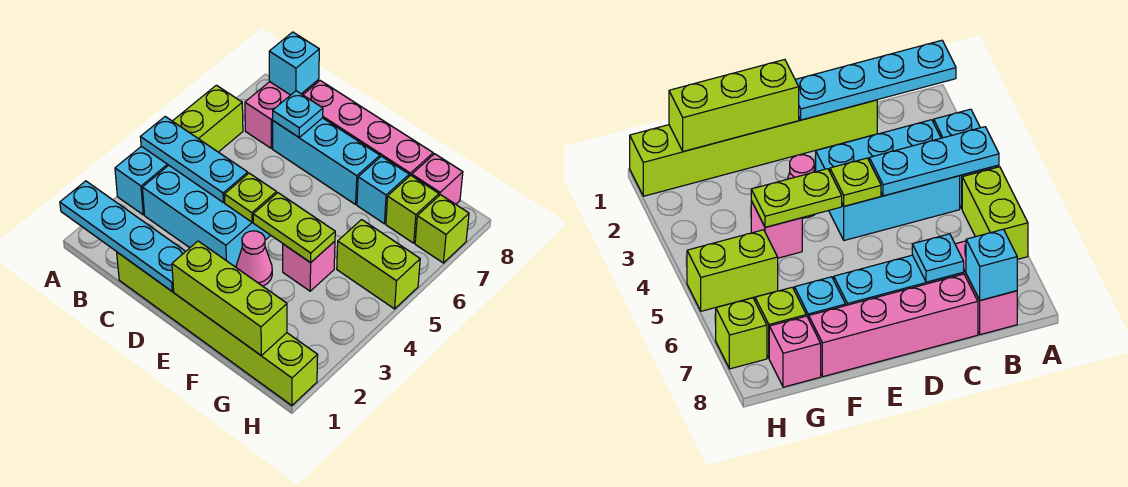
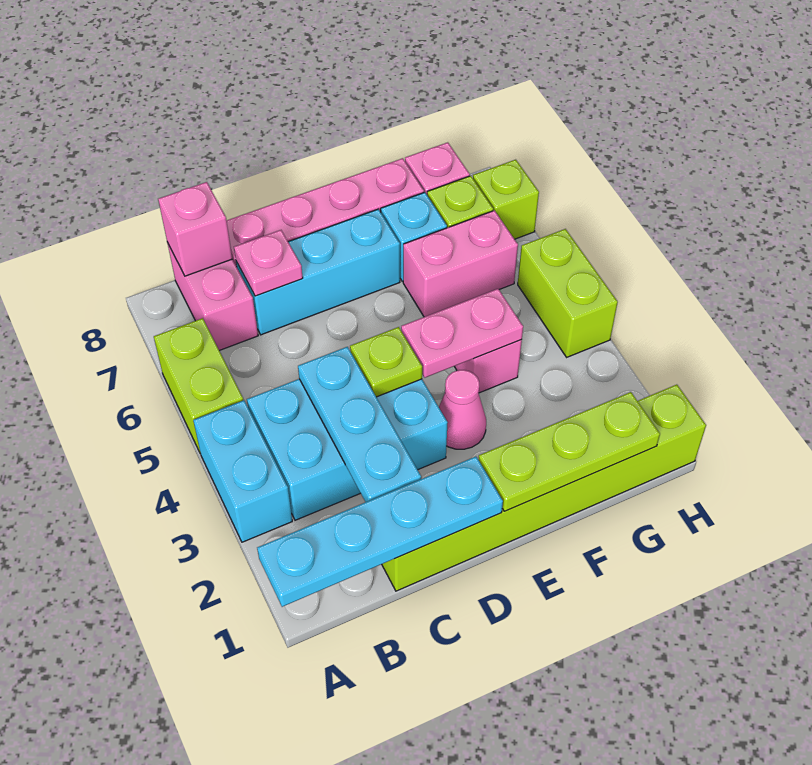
cyan plate A4:C4 level 2 -> cyan plate C2:C4 level 2
cyan brick B8 level 2 -> pink brick B8 level 2
cyan plate C7 level 2 -> pink plate C7 level 2
lime brick E1:G1 level 2 -> lime plate E1:G1 level 2
lime plate E4:F4 level 2 -> pink plate E4:F4 level 2
none -> pink brick F6:G6 level 1
lime brick G5:H5 level 1 -> lime brick H4:H5 level 1

